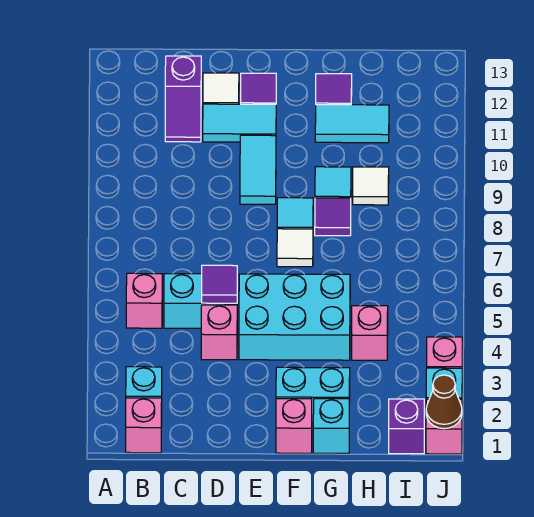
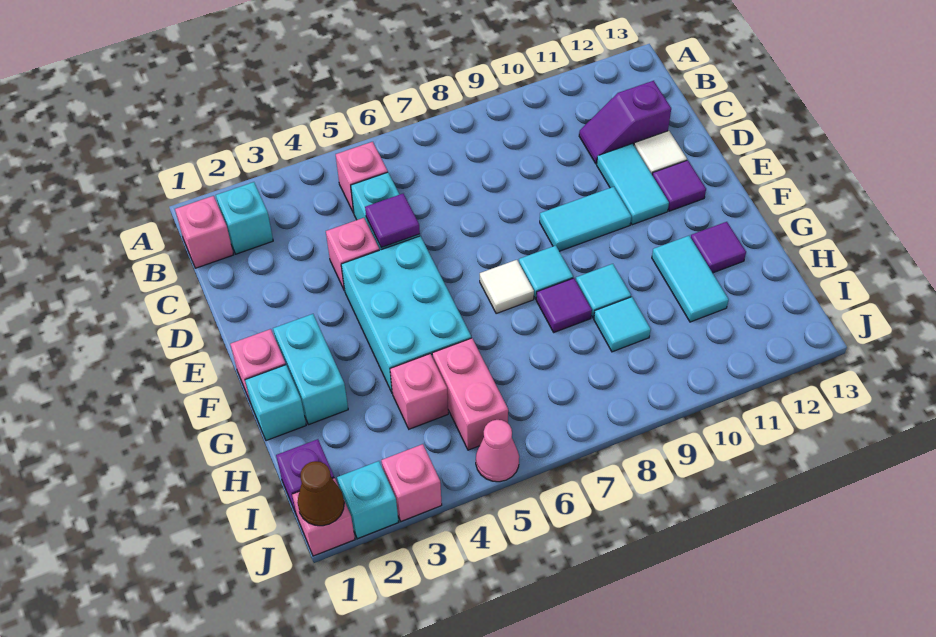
none -> pink brick H5:I5 level 1
white tile H9 level 1 -> cyan tile H9 level 1
none -> pink cone J5 level 1

